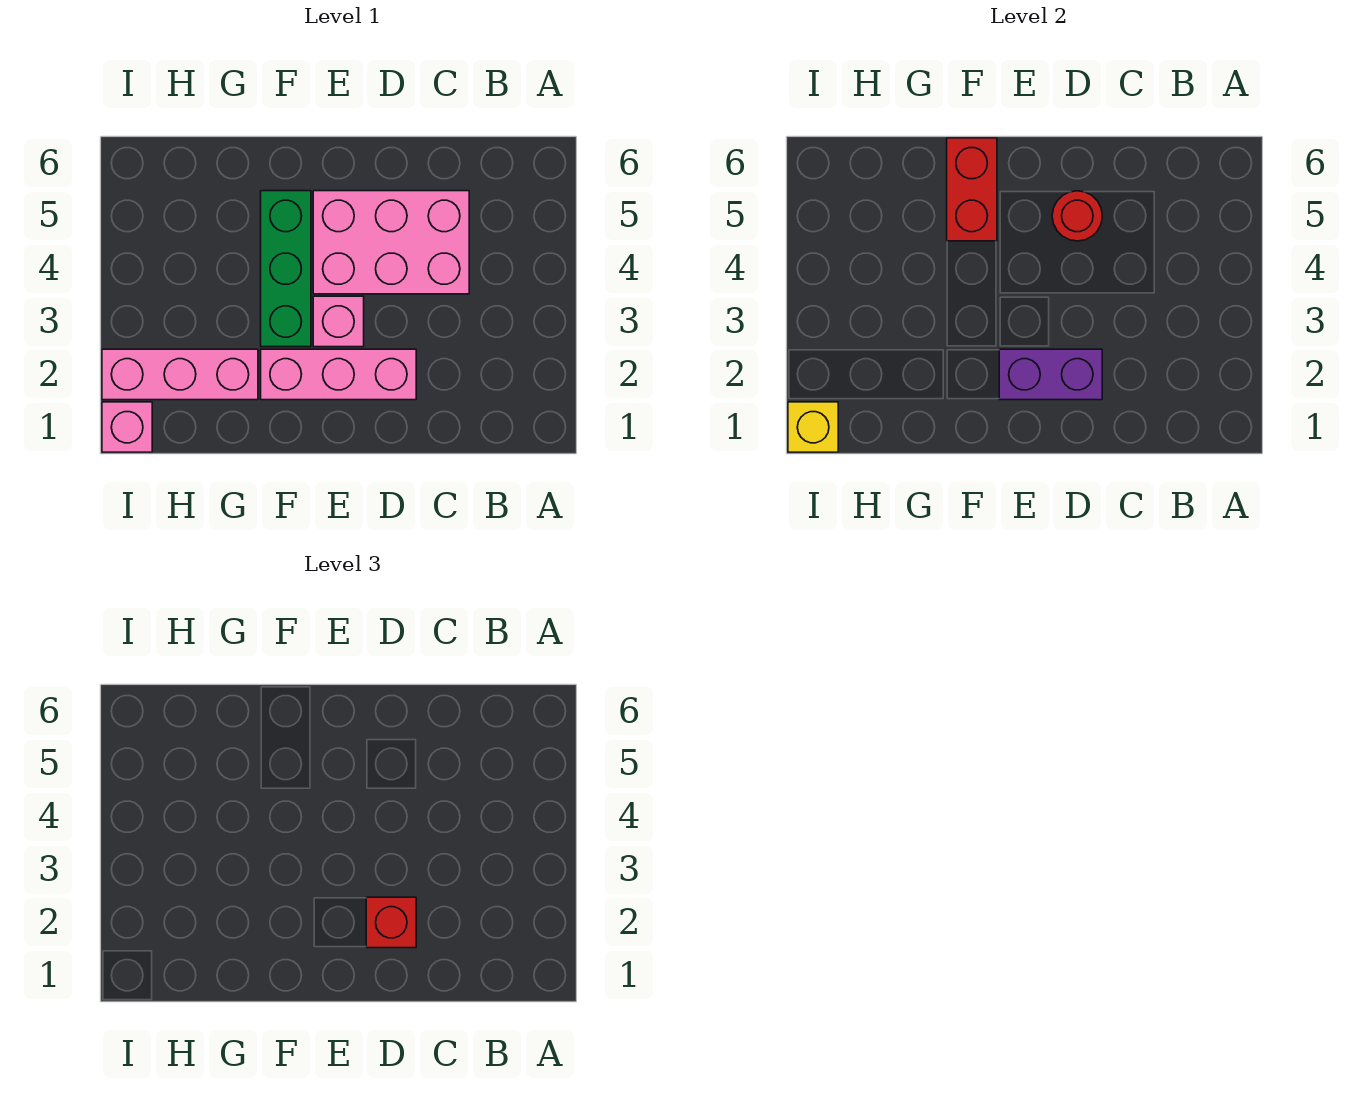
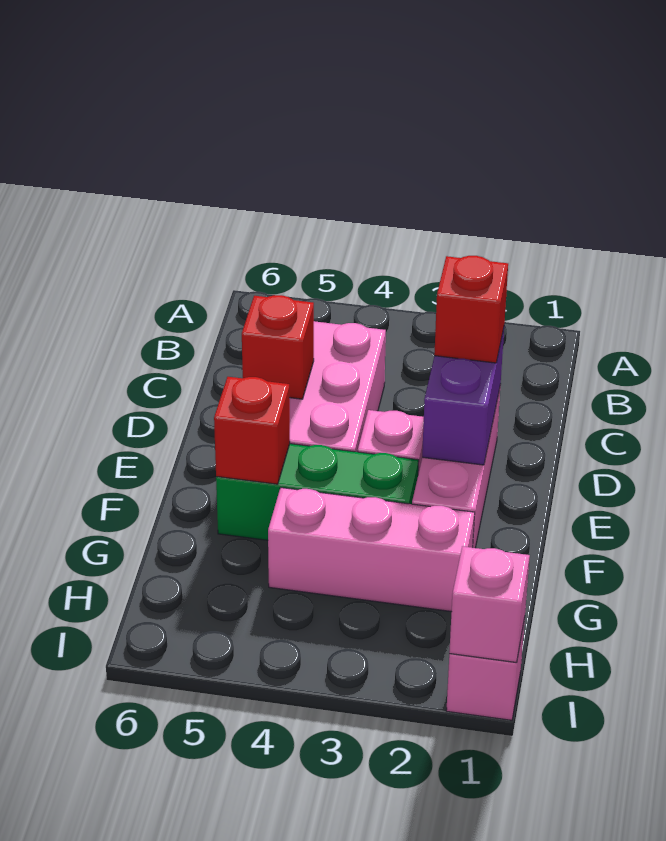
red round brick D5 level 2 -> red brick D5 level 2
red brick F5:F6 level 2 -> red brick F5 level 2
pink brick G2:I2 level 1 -> pink brick G2:G4 level 1
yellow brick I1 level 2 -> pink brick I1 level 2

